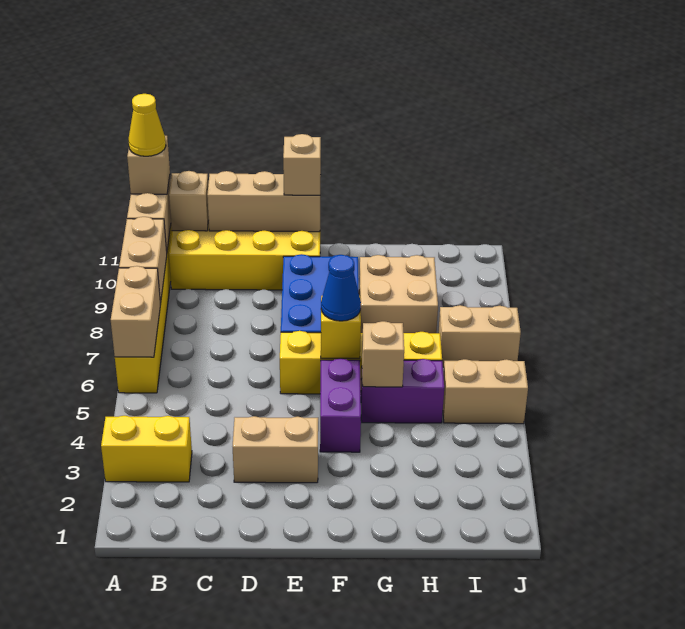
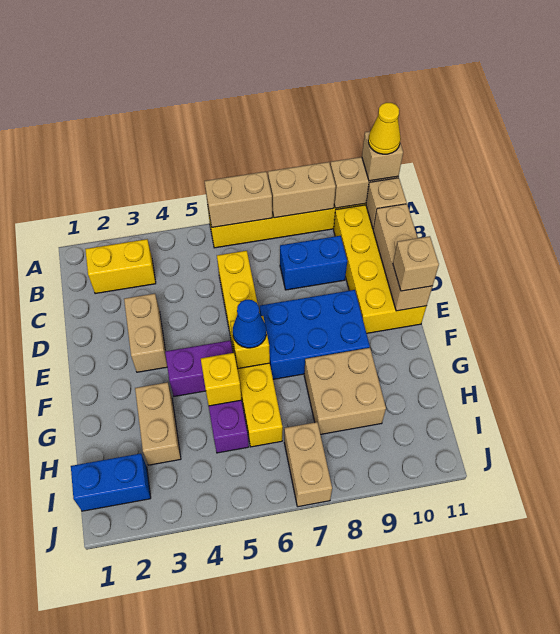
yellow brick A3:B3 level 1 -> yellow brick B2:B3 level 1
none -> blue brick C8:C9 level 1
yellow brick E6:H6 level 1 -> yellow brick C6:H6 level 1
tan brick G5 level 2 -> yellow brick G5 level 2
none -> blue brick I1:I2 level 1
tan brick I5:J5 level 1 -> tan brick G3:H3 level 1

